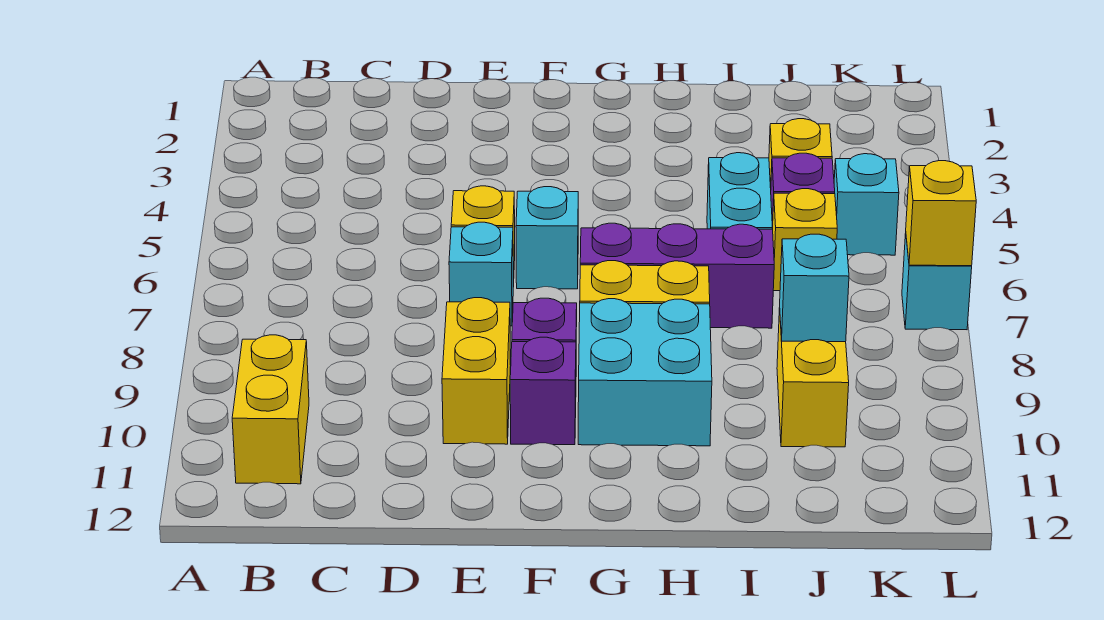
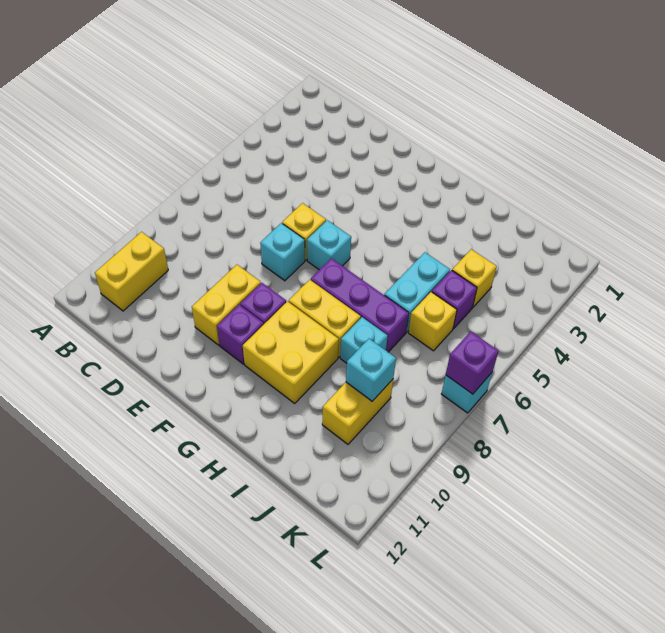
cyan brick G9:H10 level 1 -> yellow brick G9:H10 level 1
cyan brick K5 level 1 -> cyan brick I8 level 1
yellow brick L7 level 2 -> purple brick L7 level 2

